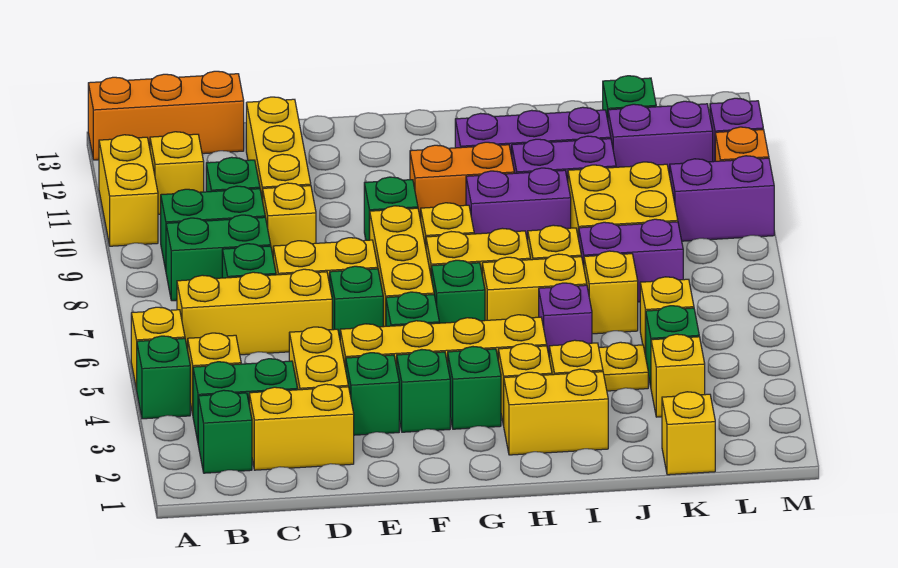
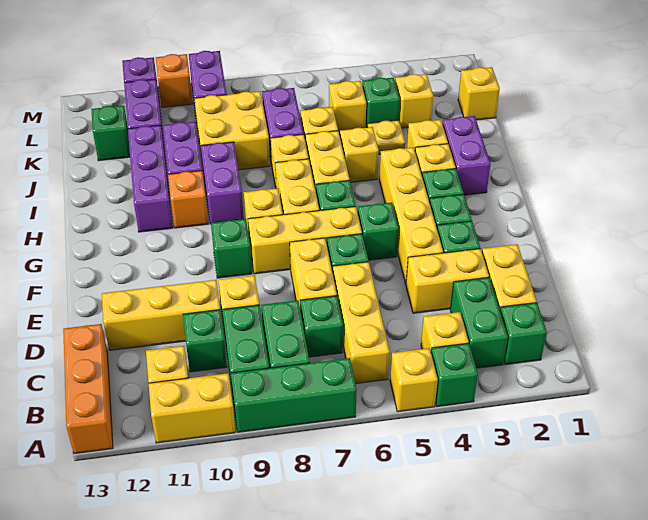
none -> green brick A7:A9 level 1
orange brick G10:H10 level 1 -> orange brick H10 level 1
yellow brick H2:I2 level 1 -> purple brick H2:I2 level 1
purple brick I5 level 1 -> yellow brick I5 level 1

